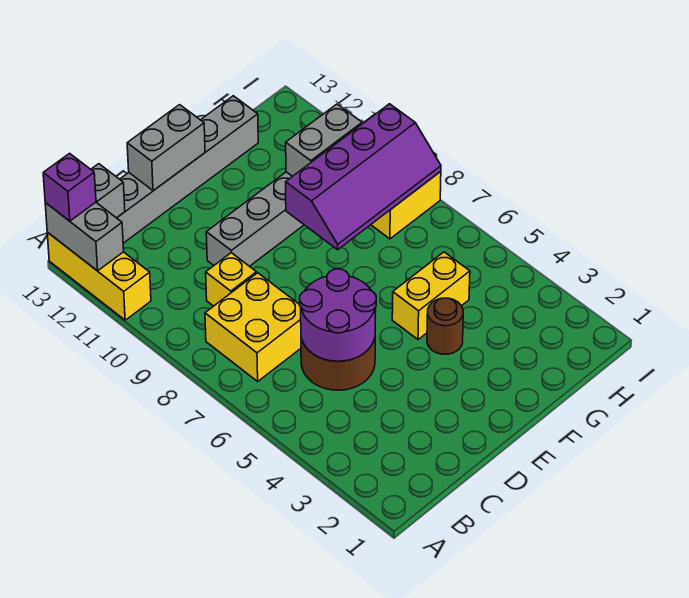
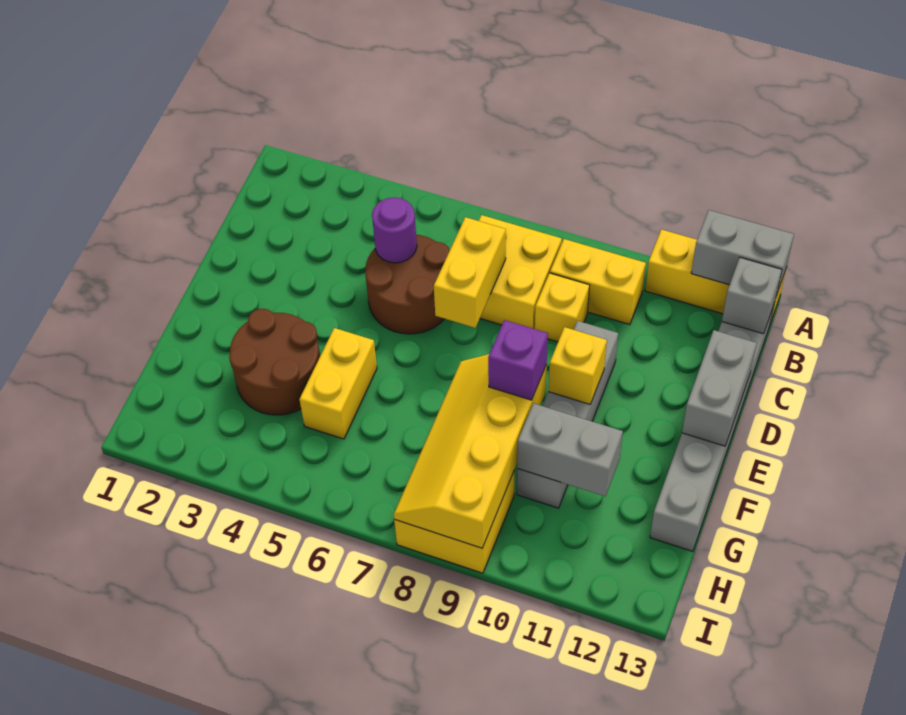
purple brick A13 level 3 -> purple brick F9 level 3
none -> yellow brick B9:B10 level 1
purple round brick C5:D6 level 2 -> purple round brick C5 level 2
none -> yellow brick C7:D7 level 2
none -> yellow brick E10 level 2
brown round brick F4 level 1 -> brown round brick F3:G4 level 1
purple slope F8:I9 level 2 top 9 -> yellow slope F8:I9 level 2 top 9
grey brick G10:H10 level 2 -> grey brick G10:G11 level 2

